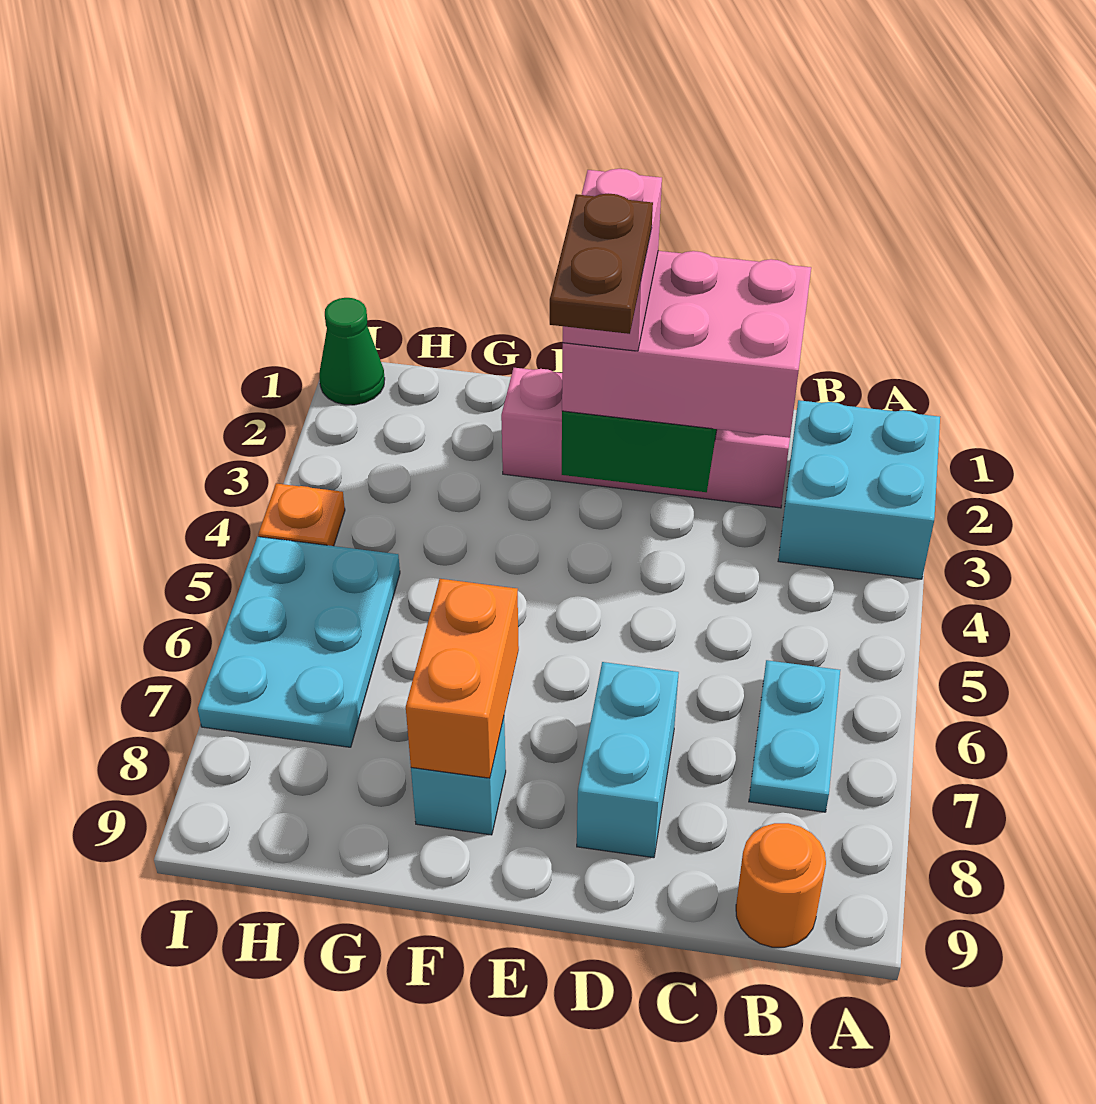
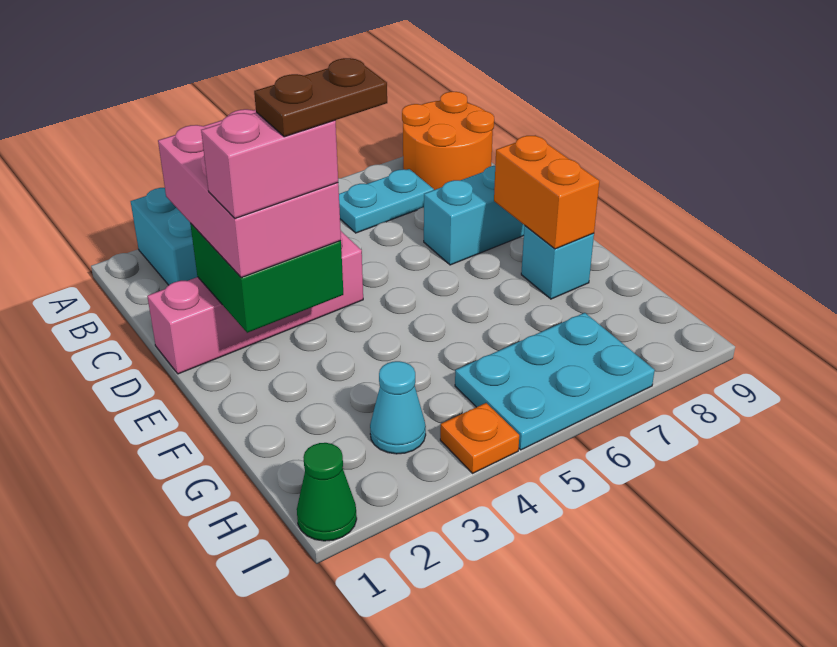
orange round brick B9 level 1 -> orange round brick A8:B9 level 1
pink brick C2:F2 level 1 -> pink brick D1:D4 level 1
orange brick F7:F8 level 2 -> orange brick E8:F8 level 2
none -> cyan cone H3 level 1

